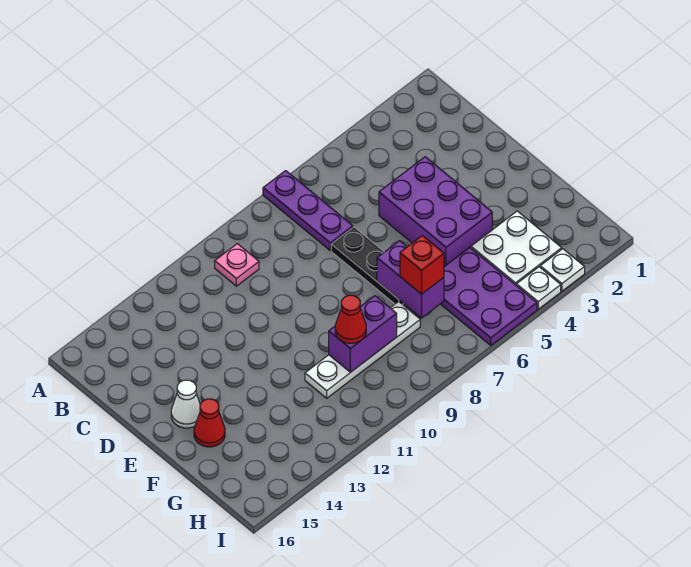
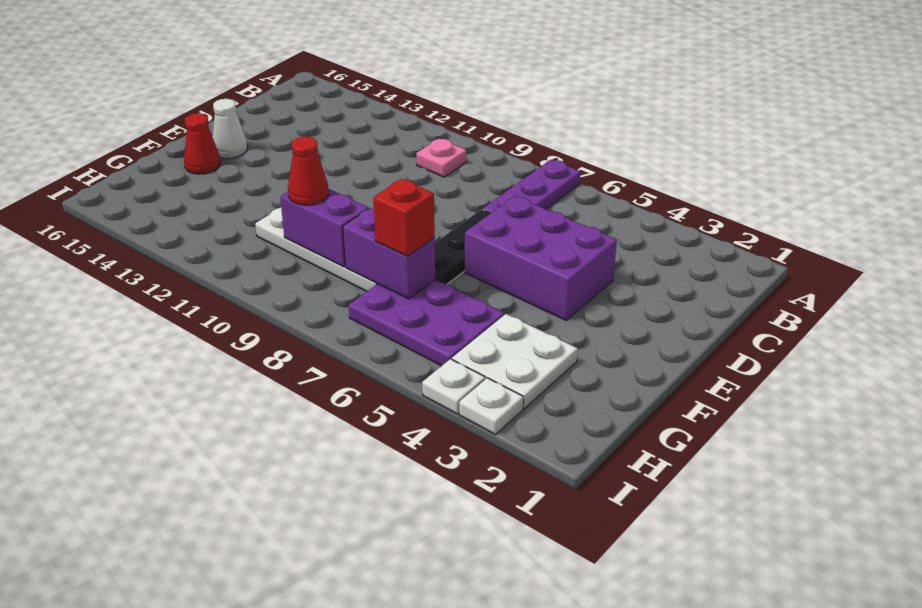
purple brick D4:F5 level 1 -> purple brick D4:E6 level 1
purple brick F7:G7 level 2 -> purple brick G7:G8 level 2
purple plate G5:I6 level 1 -> purple plate G5:H7 level 1

